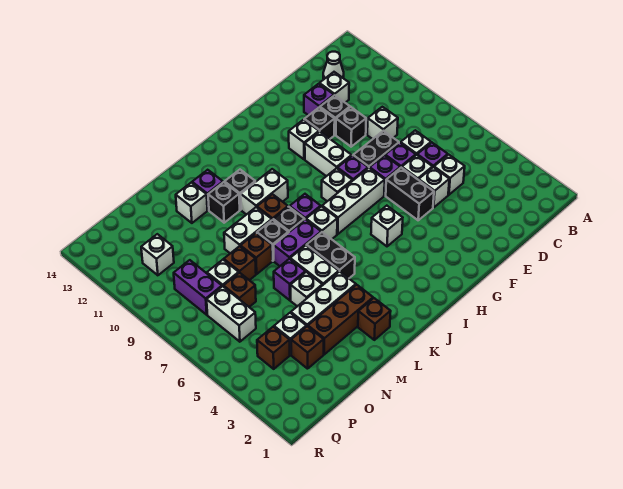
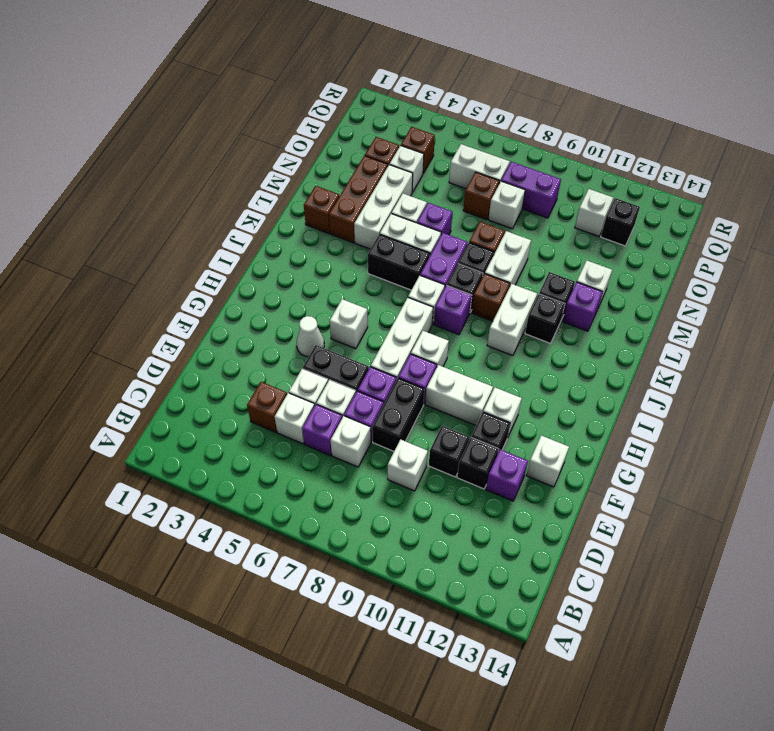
white cone C13 level 1 -> white cone G4 level 1
white brick D12 level 1 -> white brick F13 level 1
brown brick N8 level 1 -> brown brick D4 level 1
none -> black brick P12 level 1

